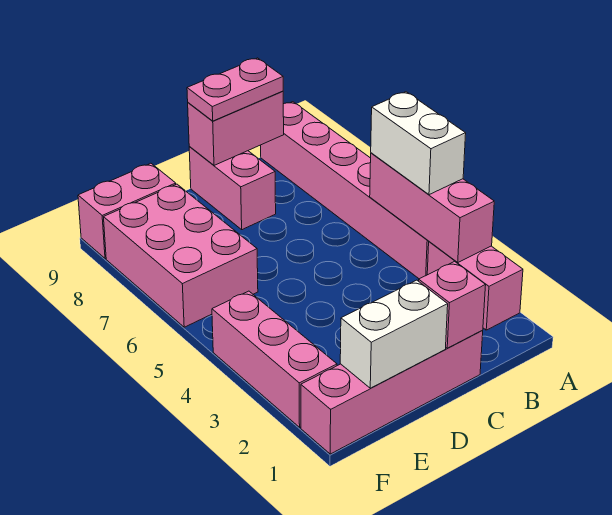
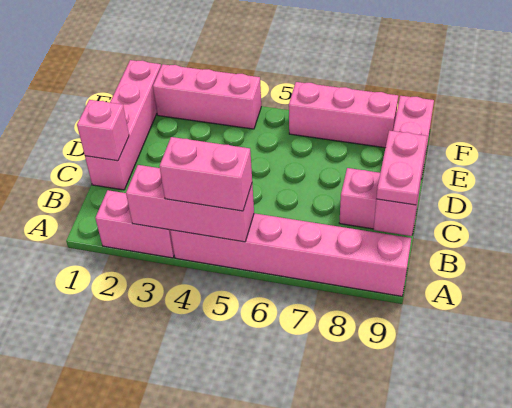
white brick A4:A5 level 3 -> pink brick A4:A5 level 3
white brick D1:E1 level 2 -> none
pink brick E6:F8 level 1 -> pink brick F6:F8 level 1

